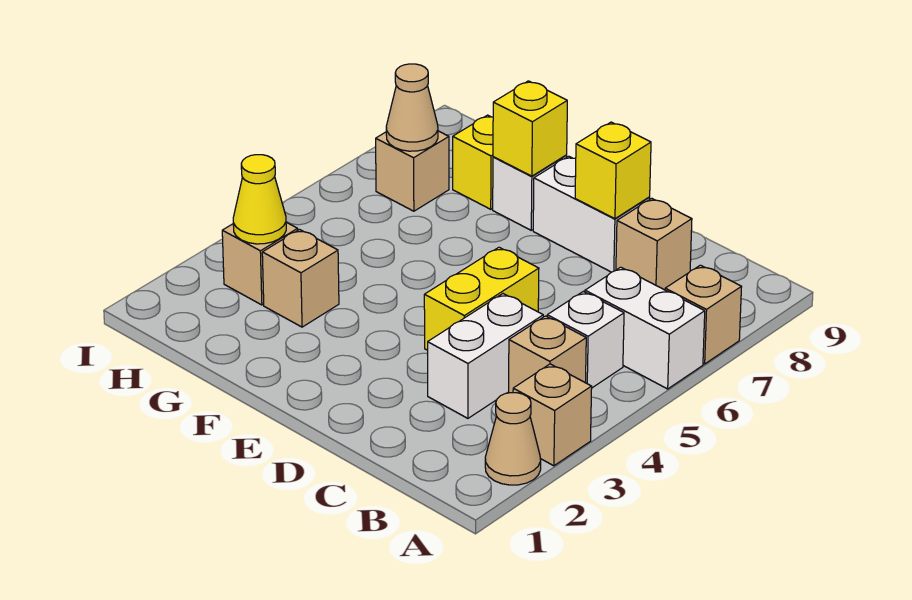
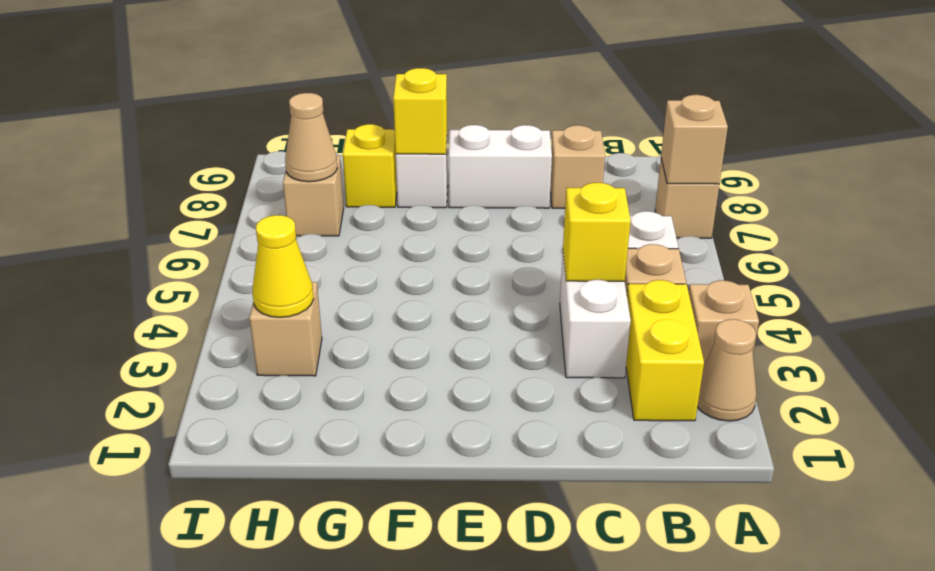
white brick A6:B6 level 1 -> none
yellow brick D4:D5 level 1 -> yellow brick B2:B3 level 1
yellow brick D8 level 2 -> yellow brick C4 level 2
tan brick G3 level 1 -> tan brick A7 level 2

